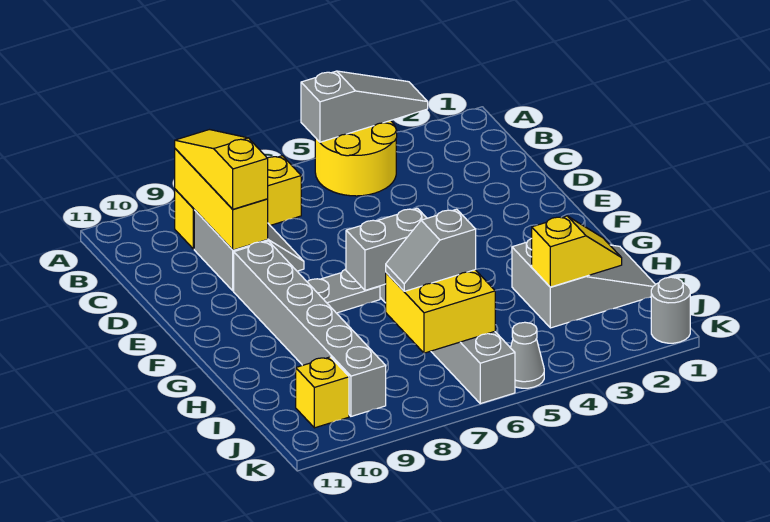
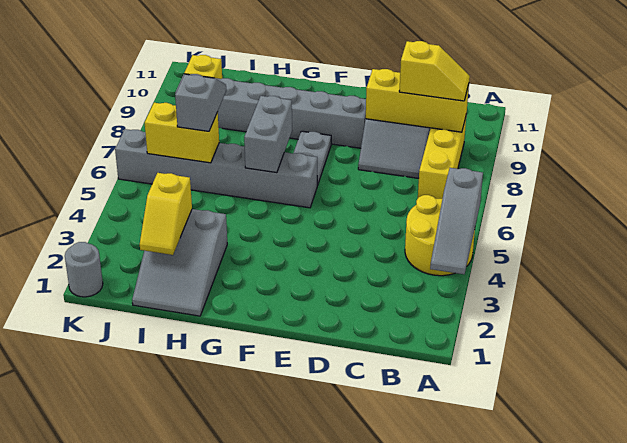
yellow slope B9:D9 level 3 top D -> yellow slope B9:C9 level 3 top C
yellow brick I6:J7 level 2 -> yellow brick I6:J6 level 2
grey cone K5 level 1 -> none

